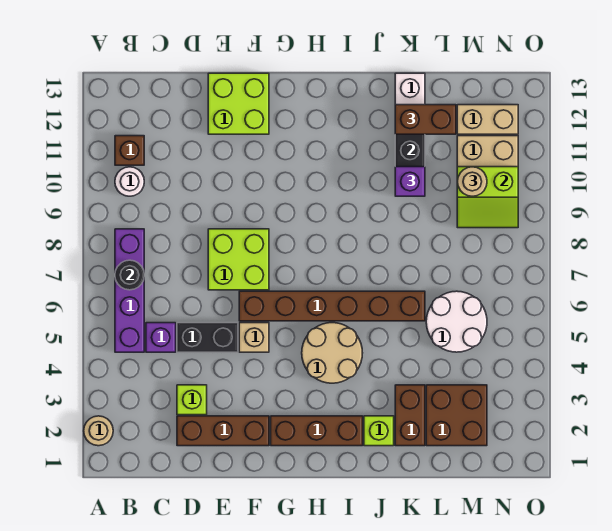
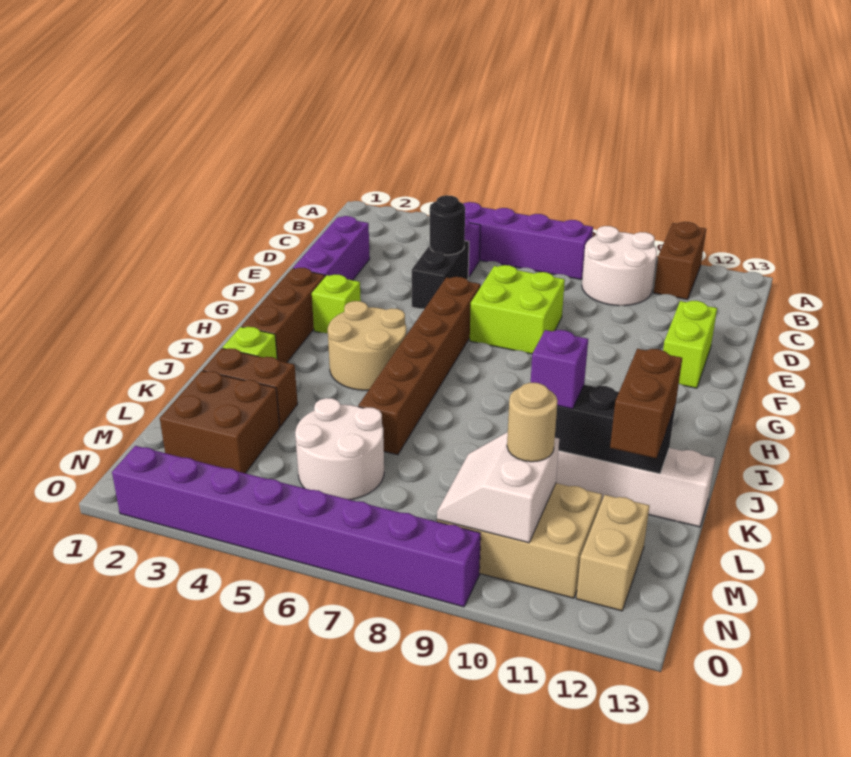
tan round brick A2 level 1 -> none
black round brick B7 level 2 -> black round brick D5 level 2
white round brick B10 level 1 -> white round brick B9:C10 level 1
brown brick B11 level 1 -> brown brick A11:B11 level 1
brown brick D2:F2 level 1 -> purple brick D2:F2 level 1
lime brick D3 level 1 -> lime brick G3 level 1
lime brick E12:F13 level 1 -> lime brick E12:F12 level 1
tan brick F5 level 1 -> none
lime slope M9:N10 level 2 top 10 -> white slope M9:N10 level 2 top 10
none -> purple brick O2:O9 level 1

